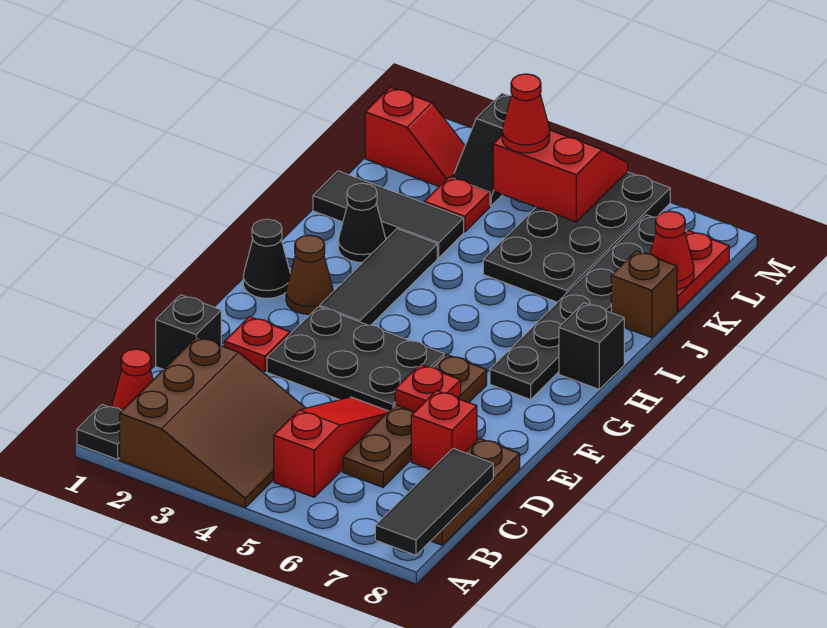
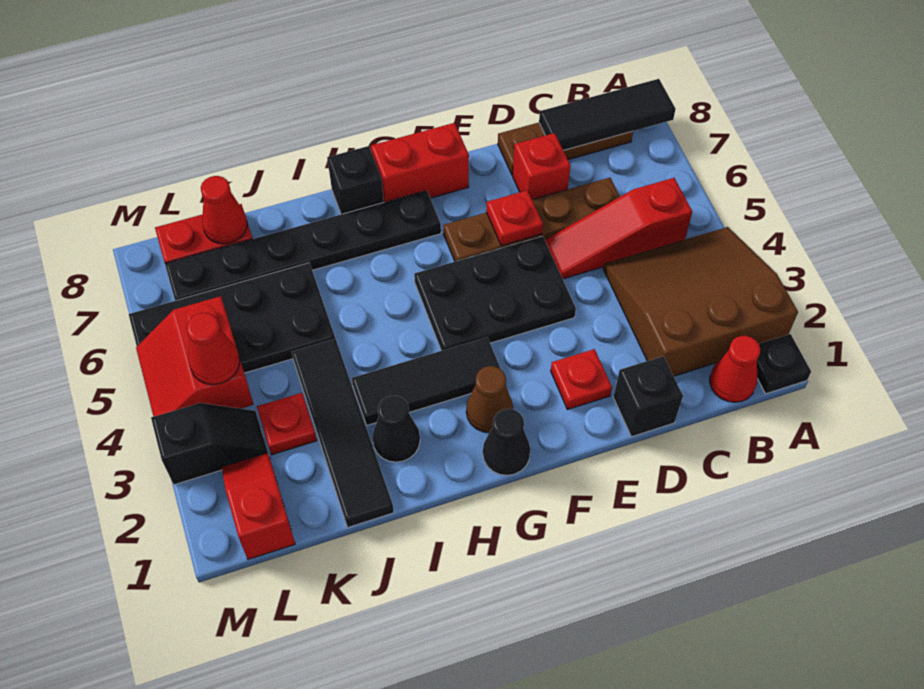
black plate E3:F5 level 1 -> black plate E4:G5 level 1
none -> red brick F8:G8 level 1
black tile J1:J3 level 1 -> black tile J1:J4 level 1
brown brick J8 level 1 -> none

